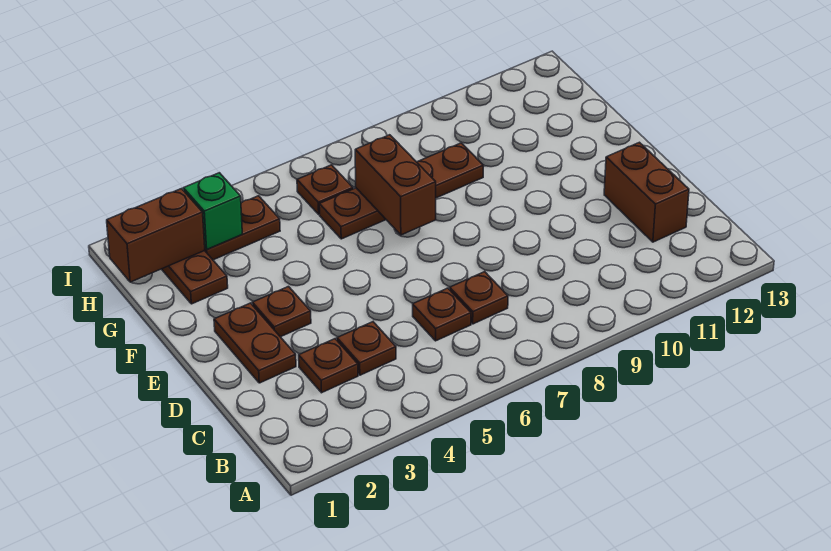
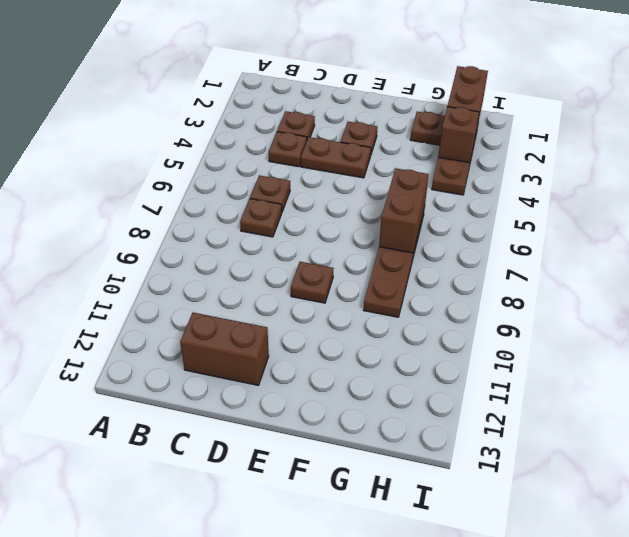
brown plate D2:E2 level 1 -> brown plate D4:E4 level 1
brown brick F7:G7 level 2 -> brown brick G6:G7 level 2
green brick H3 level 2 -> brown brick H3 level 2
brown plate H6 level 1 -> brown plate E9 level 1

